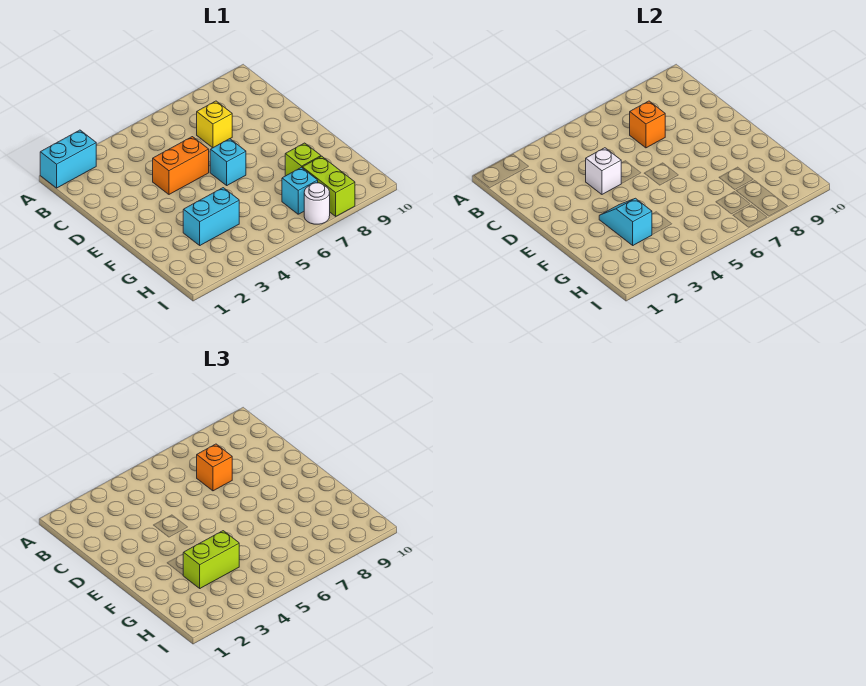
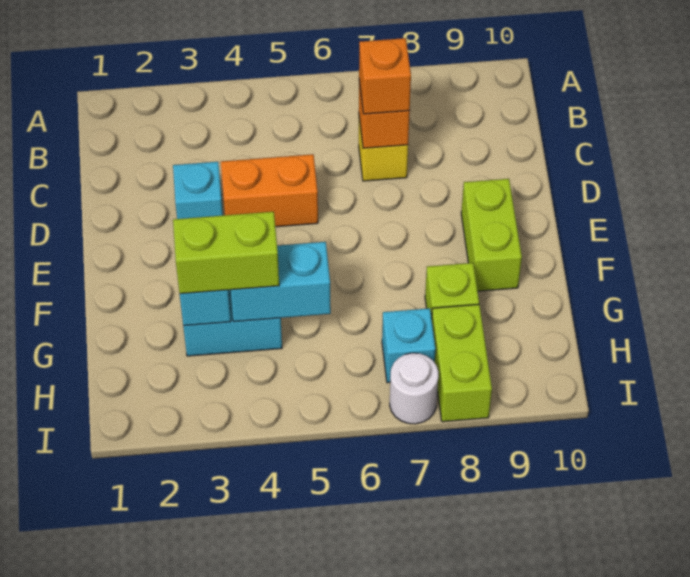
cyan brick A1:A2 level 1 -> cyan brick G4:G5 level 2
white brick D4 level 2 -> none
cyan brick E6 level 1 -> cyan brick D3 level 1
none -> lime brick E9:F9 level 1

